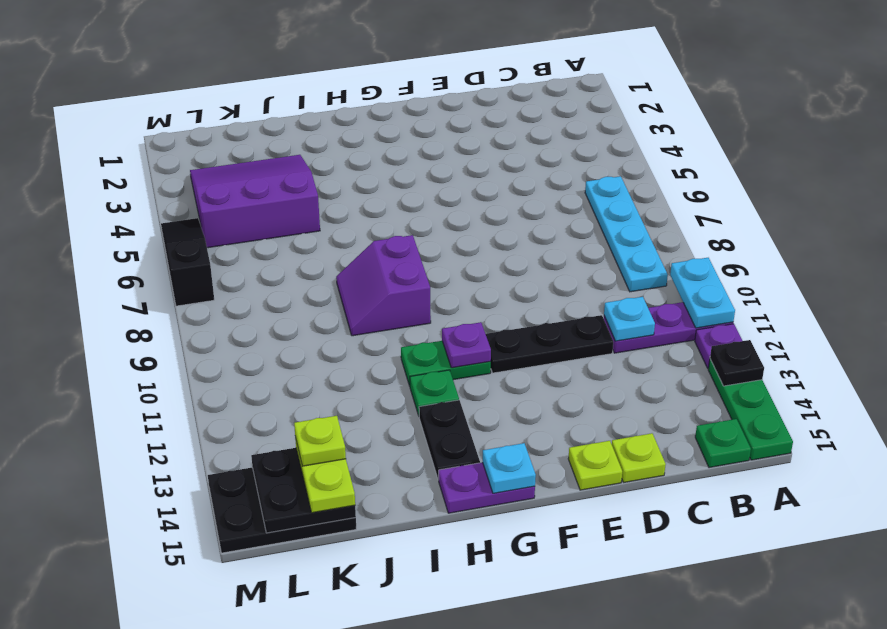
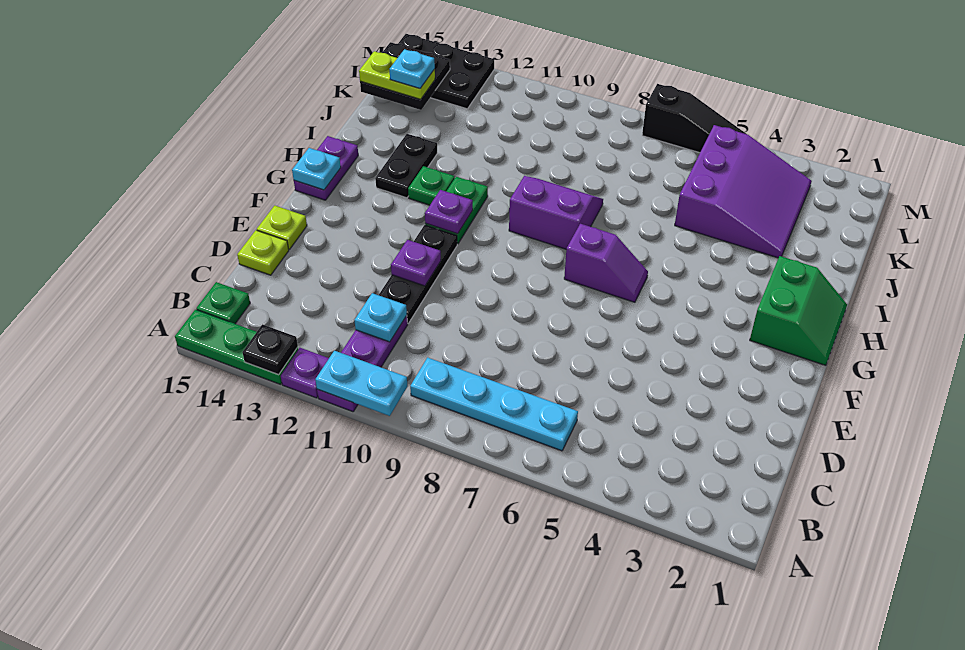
none -> purple plate E11 level 2
none -> green slope G1:H2 level 1 top 2
none -> purple slope G6:G7 level 1 top 7
black plate H13:H14 level 1 -> black plate H13:I13 level 1
black plate K14:M15 level 1 -> black plate L13:M15 level 1
lime plate K14 level 4 -> cyan plate K14 level 4

